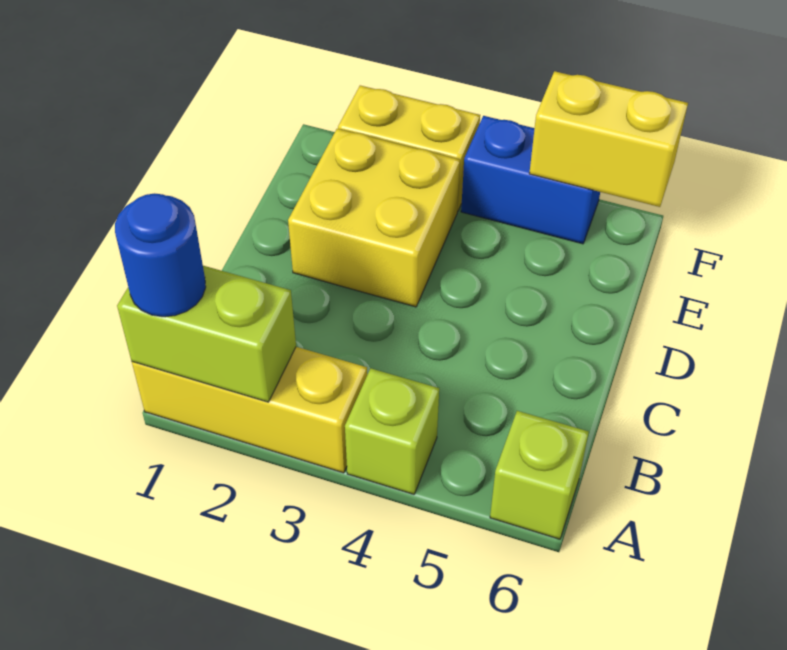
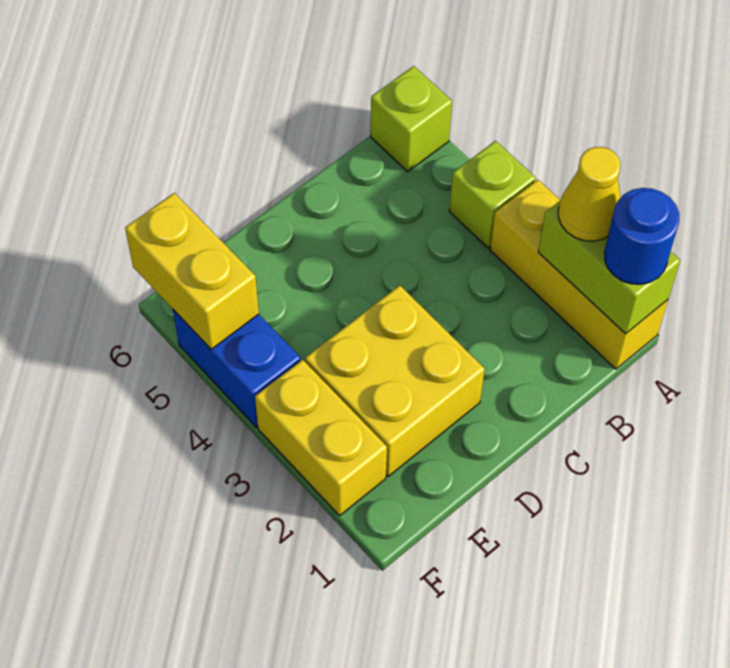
none -> yellow cone A2 level 3

